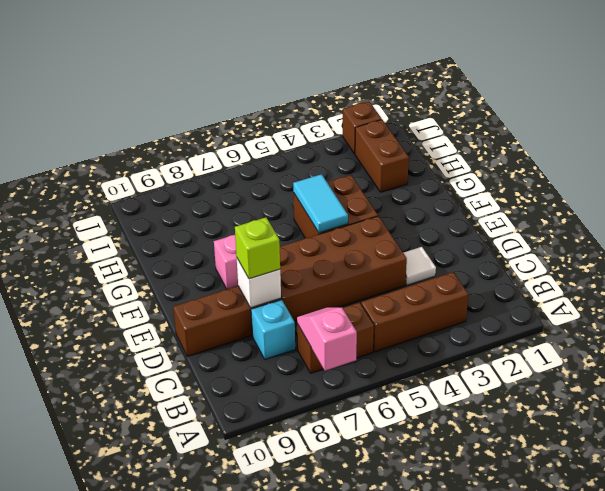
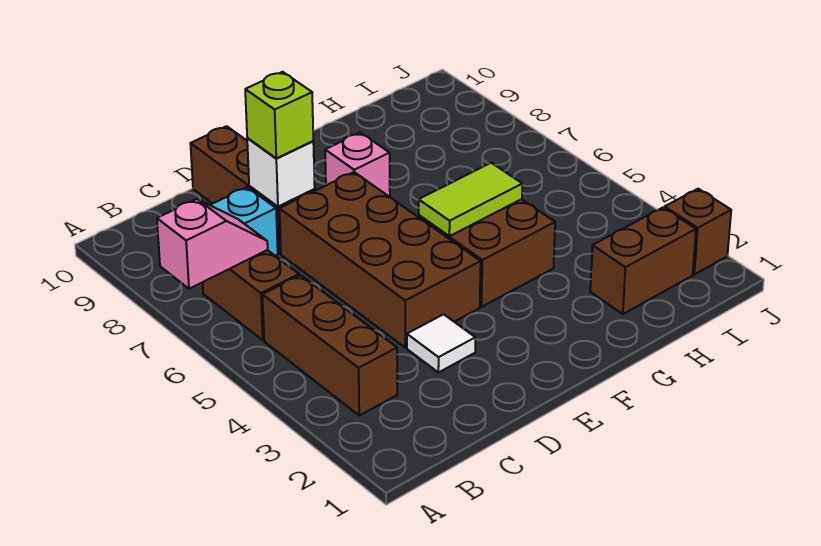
cyan tile F5:G5 level 2 -> lime tile F5:G5 level 2

